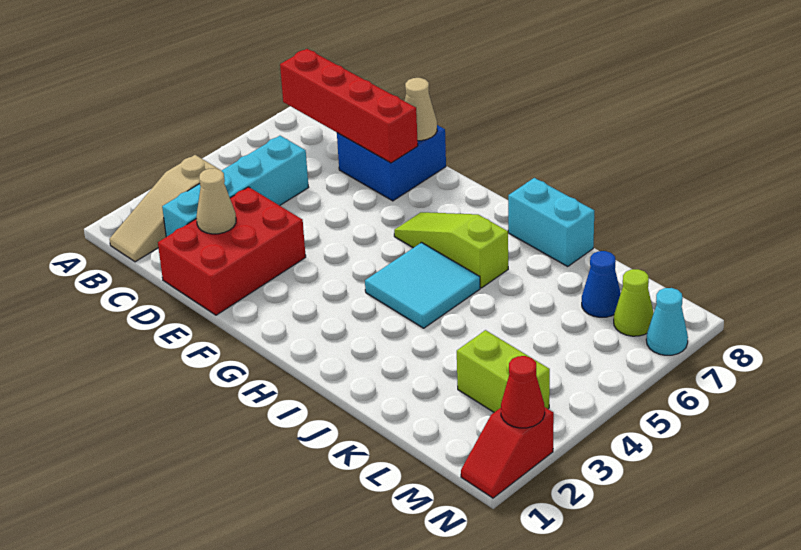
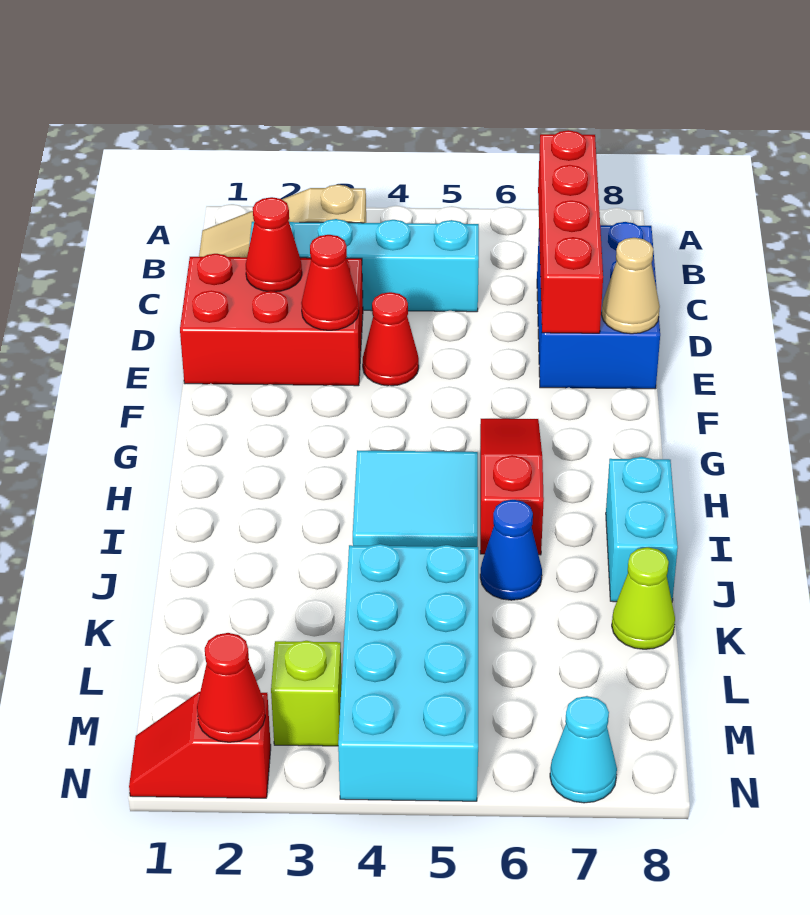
tan cone D2 level 2 -> red cone D2 level 2
blue brick D7:E8 level 1 -> blue brick C7:E8 level 1
none -> red cone E3 level 2
none -> red cone E4 level 1
lime slope G6:I6 level 1 top I -> red slope G6:I6 level 1 top I
none -> cyan brick K4:N5 level 1
lime brick L3:M3 level 1 -> lime brick M3 level 1
blue cone L7 level 1 -> blue cone J6 level 1
lime cone M7 level 1 -> lime cone K8 level 1

